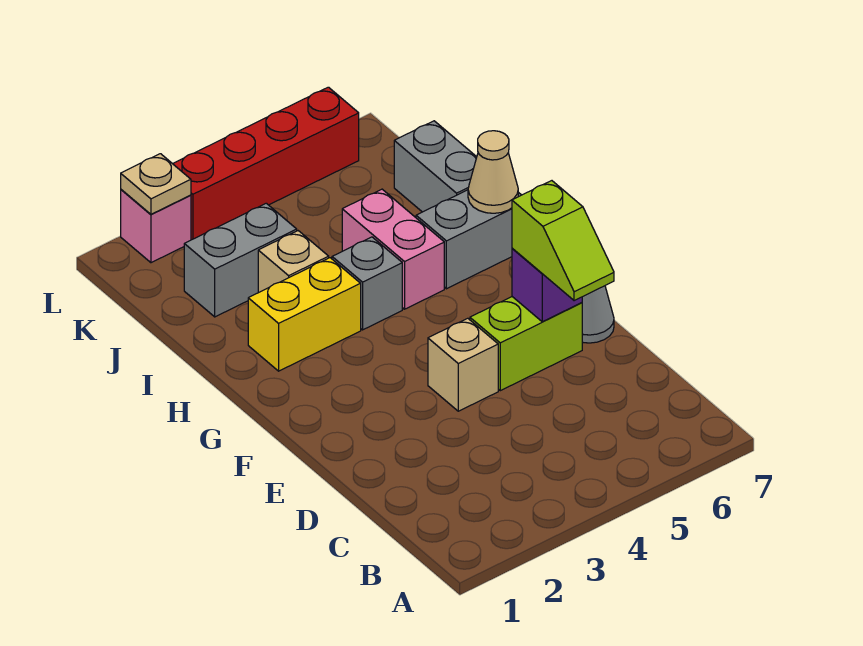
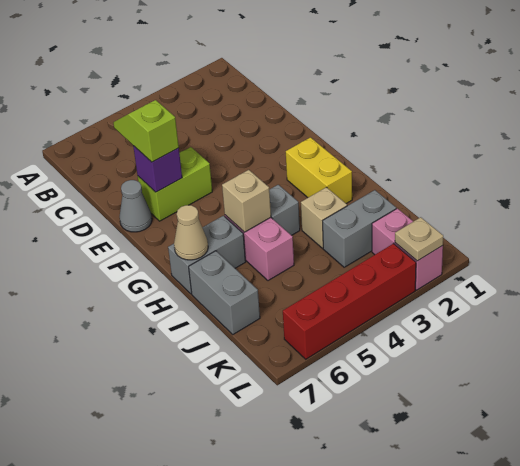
tan brick E4 level 1 -> tan brick H5 level 2
yellow brick H2:H3 level 1 -> yellow brick G2:H2 level 1
pink brick L2 level 1 -> pink brick K2:L2 level 1

